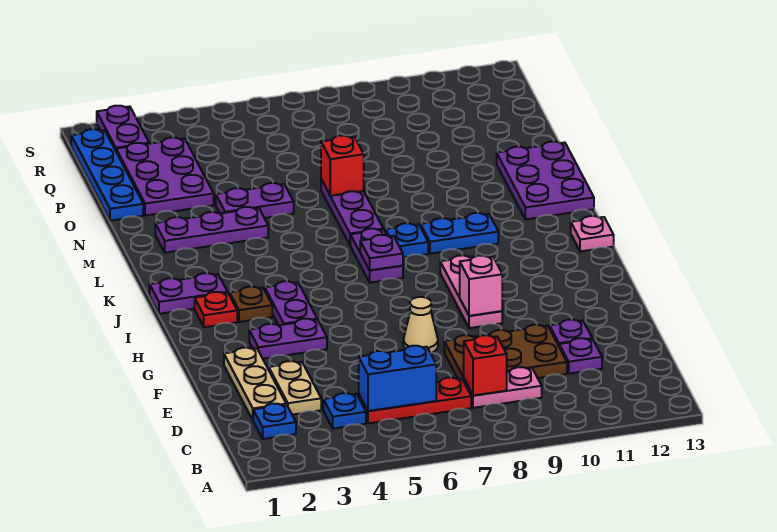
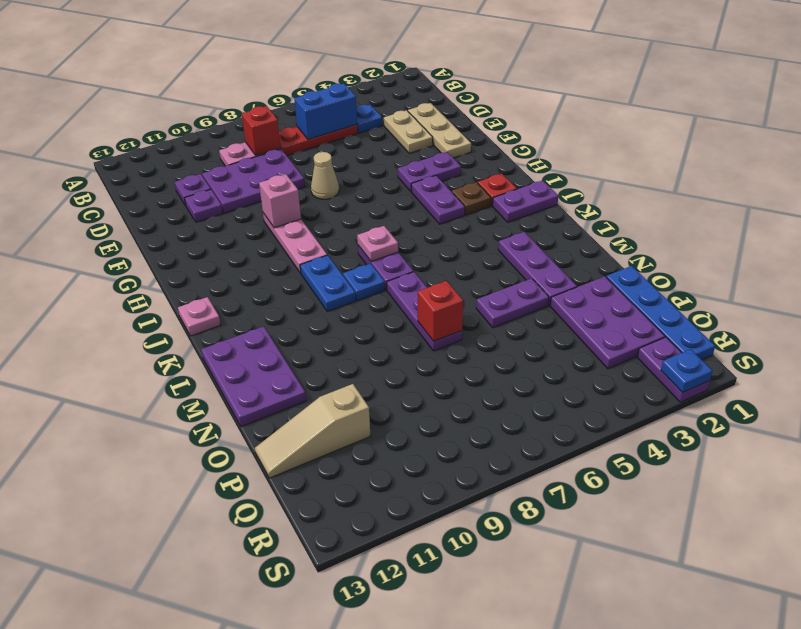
blue plate C2 level 1 -> blue plate S2 level 2
brown plate D8:E10 level 1 -> purple plate D8:E10 level 1
purple plate J7 level 2 -> pink plate J7 level 2
blue plate K9:K10 level 1 -> blue plate J9:K9 level 1
purple plate M2:M4 level 1 -> purple plate L3:N3 level 1
none -> tan slope P11:P13 level 1 top 11

